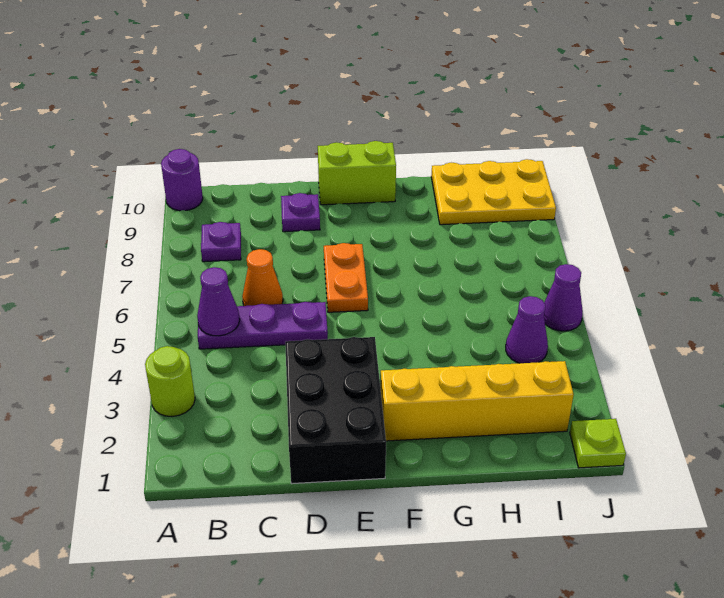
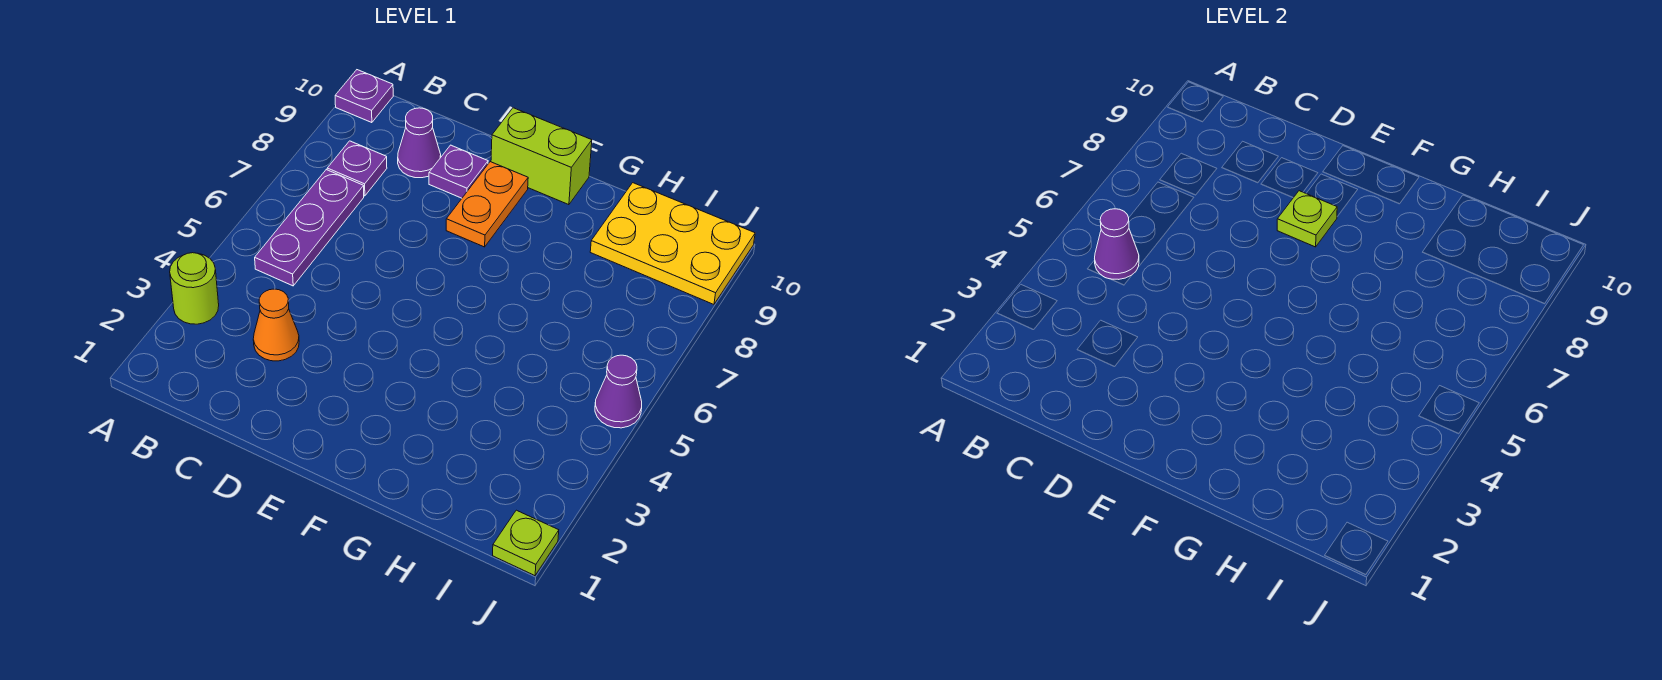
purple round brick A10 level 1 -> purple plate A10 level 1
purple plate B5:D5 level 1 -> purple plate B5:B7 level 1
orange cone C6 level 1 -> orange cone C3 level 1
black brick D1:E3 level 1 -> none
orange plate E6:E7 level 1 -> orange plate E8:E9 level 1
none -> lime plate E8 level 2
yellow brick F2:I2 level 1 -> none
purple cone I4 level 1 -> purple cone C9 level 1

